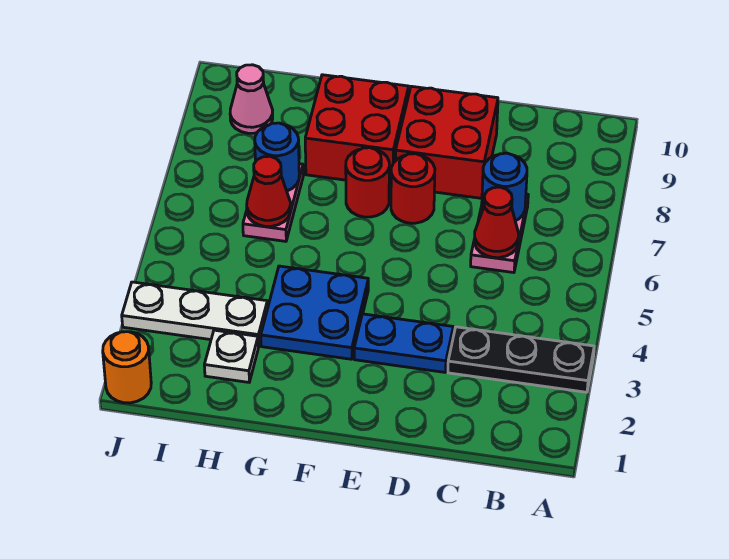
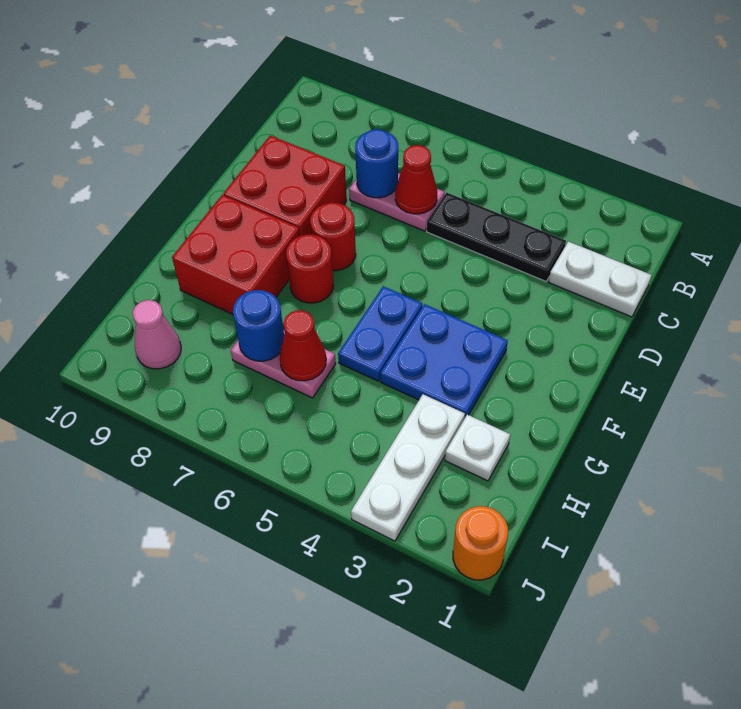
black plate A3:C3 level 1 -> black plate C3:C5 level 1
none -> white plate C1:C2 level 1
blue plate D3:E3 level 1 -> blue plate F5:G5 level 1

